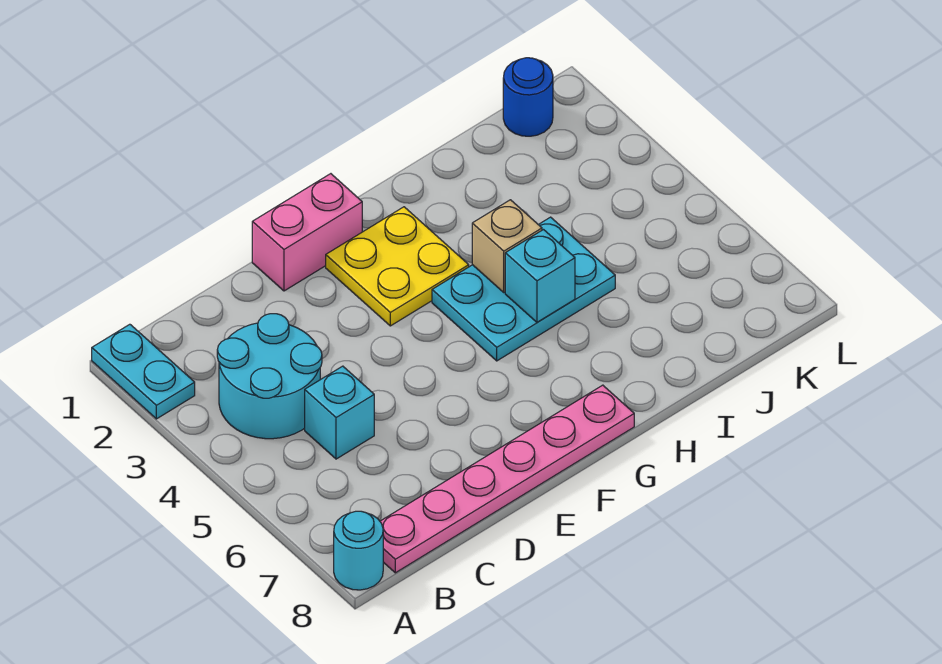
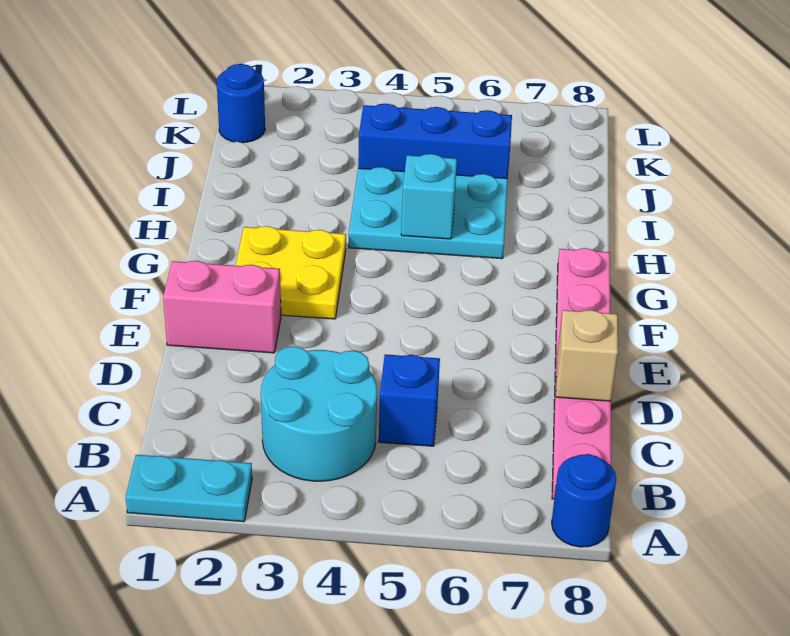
cyan round brick A8 level 1 -> blue round brick A8 level 1
cyan brick C5 level 1 -> blue brick C5 level 1
pink brick E1:F1 level 1 -> pink brick E1:E2 level 1
cyan plate G4:I5 level 1 -> cyan plate H4:I6 level 1
tan brick H4 level 2 -> tan brick D8 level 2
none -> blue brick J4:J6 level 1

